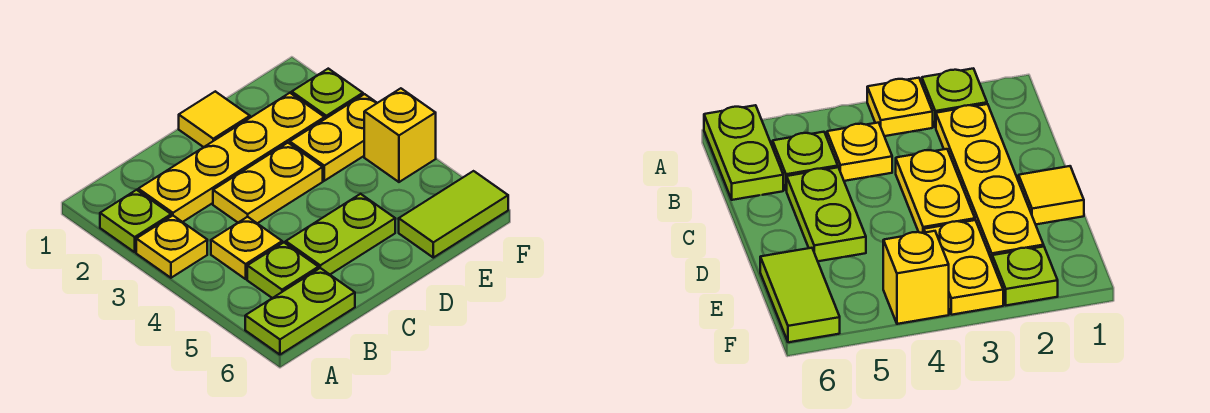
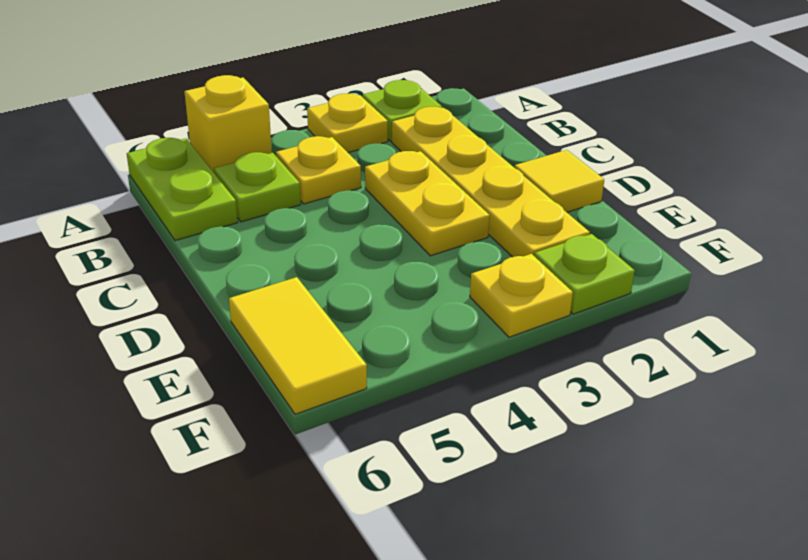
lime plate C5:D5 level 1 -> none
yellow plate E3:F3 level 1 -> yellow plate F3 level 1
lime tile E6:F6 level 1 -> yellow tile E6:F6 level 1
yellow brick F4 level 1 -> yellow brick A5 level 1

